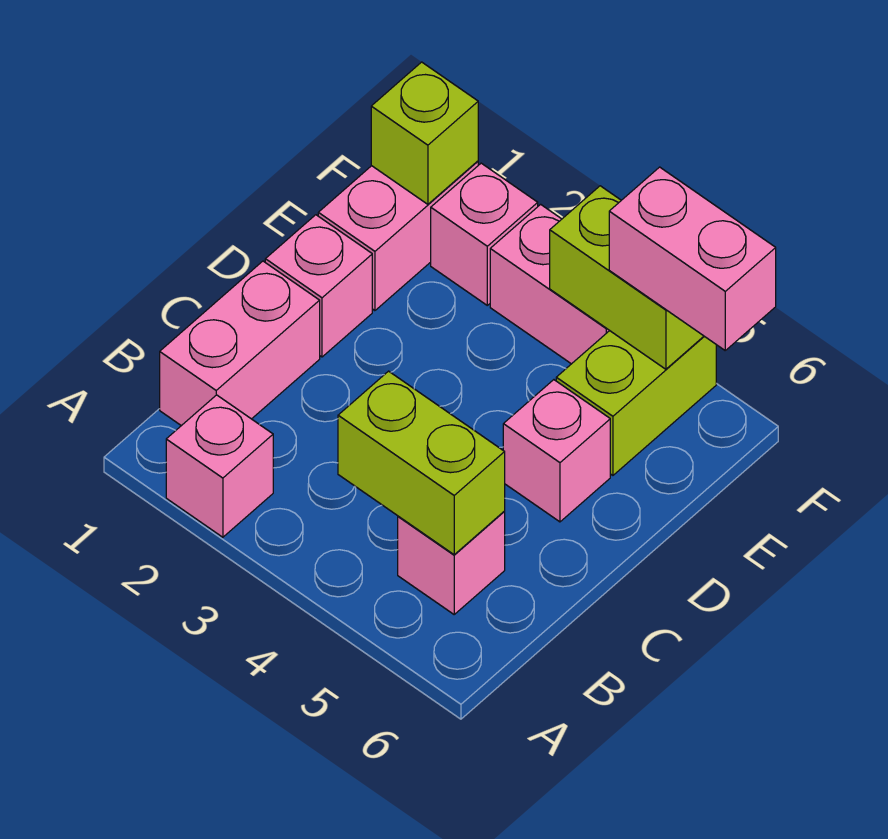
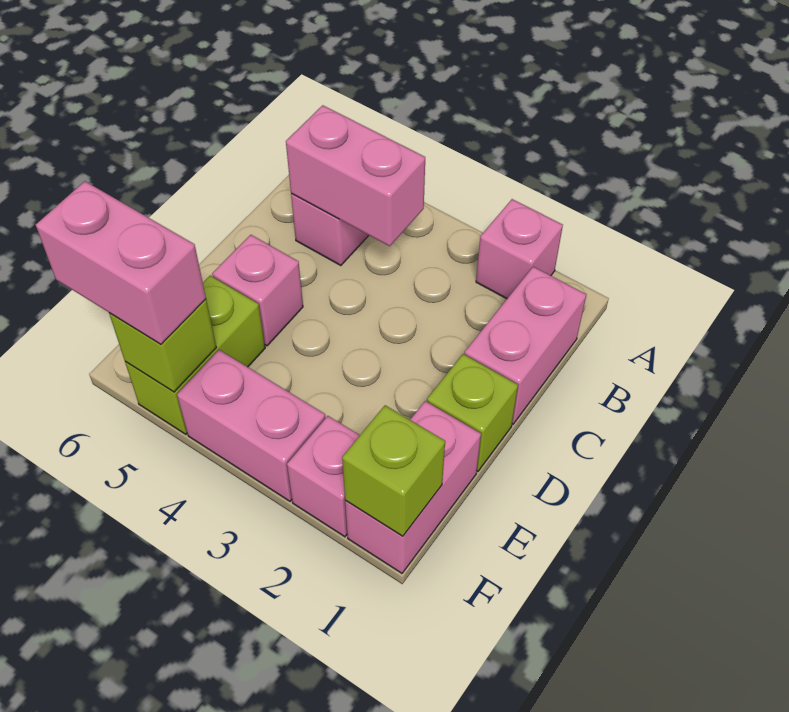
lime brick B4:B5 level 2 -> pink brick B4:B5 level 2
pink brick D1 level 1 -> lime brick D1 level 1
lime brick F4:F5 level 2 -> lime brick F5 level 2

